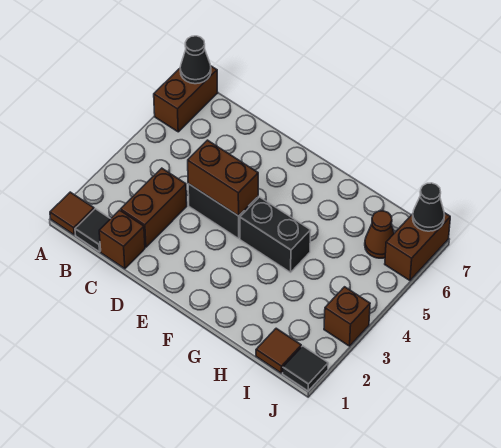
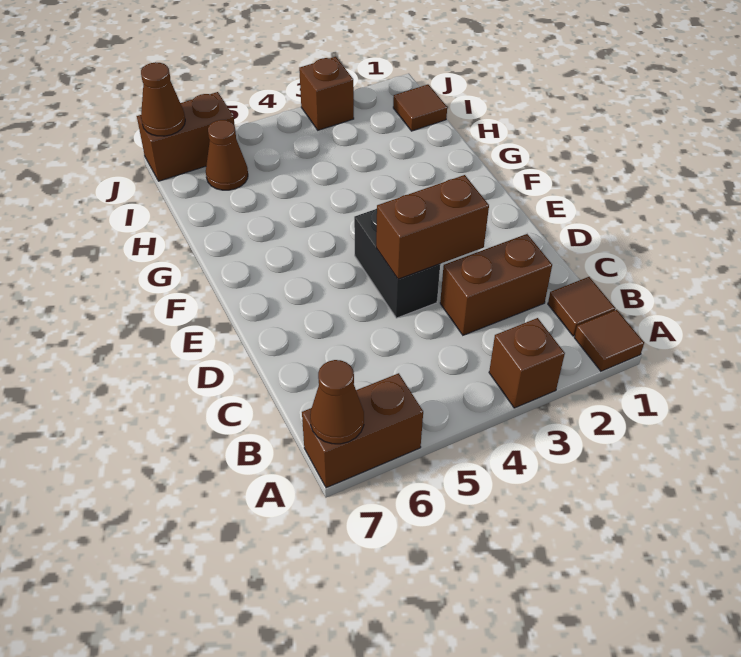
black cone A7 level 2 -> brown cone A7 level 2
black tile B1 level 1 -> brown tile B1 level 1
brown brick C1 level 1 -> brown brick A3 level 1
brown brick D4:E4 level 2 -> brown brick D3:D4 level 2
black brick F4:G4 level 1 -> none
black tile J1 level 1 -> none
black cone J7 level 2 -> brown cone J7 level 2

